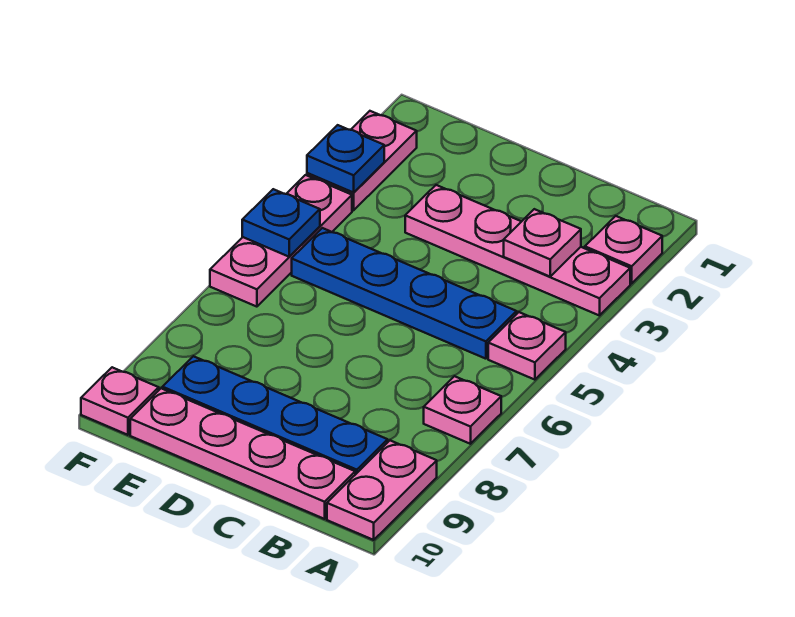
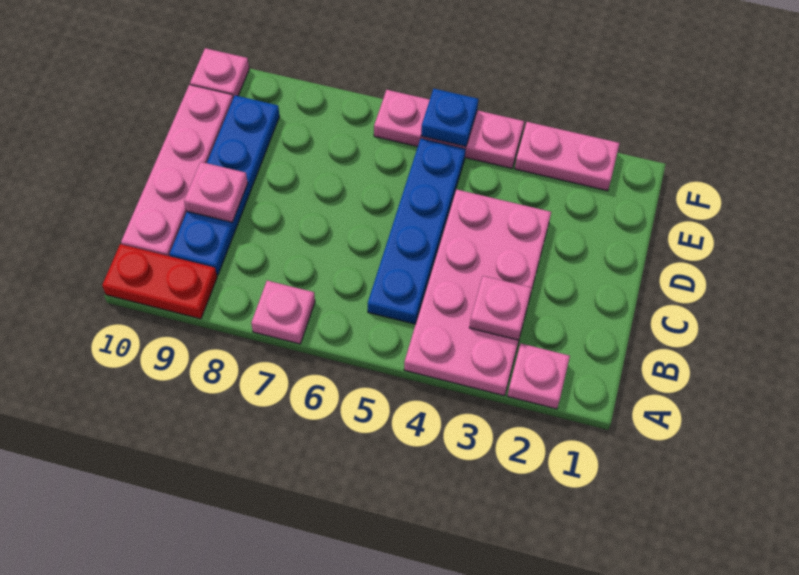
pink plate A3:D3 level 1 -> pink plate A3:D4 level 1
pink plate A5 level 1 -> pink plate C9 level 2
pink plate A9:A10 level 1 -> red plate A9:A10 level 1
blue plate F3 level 2 -> none

